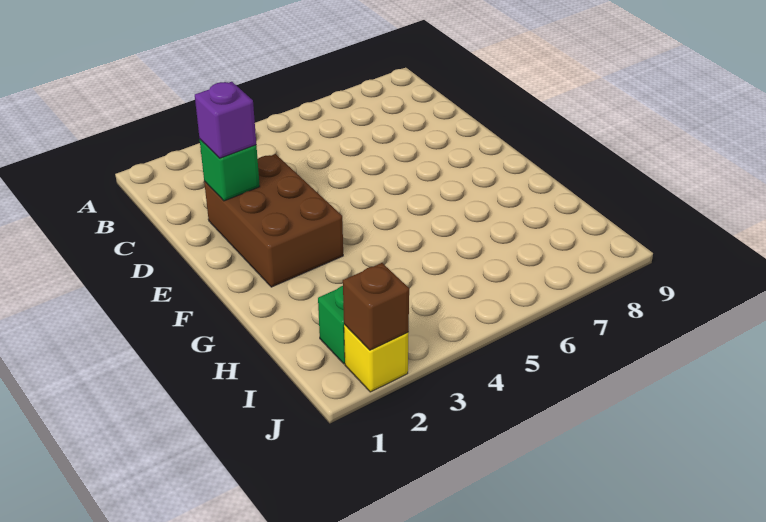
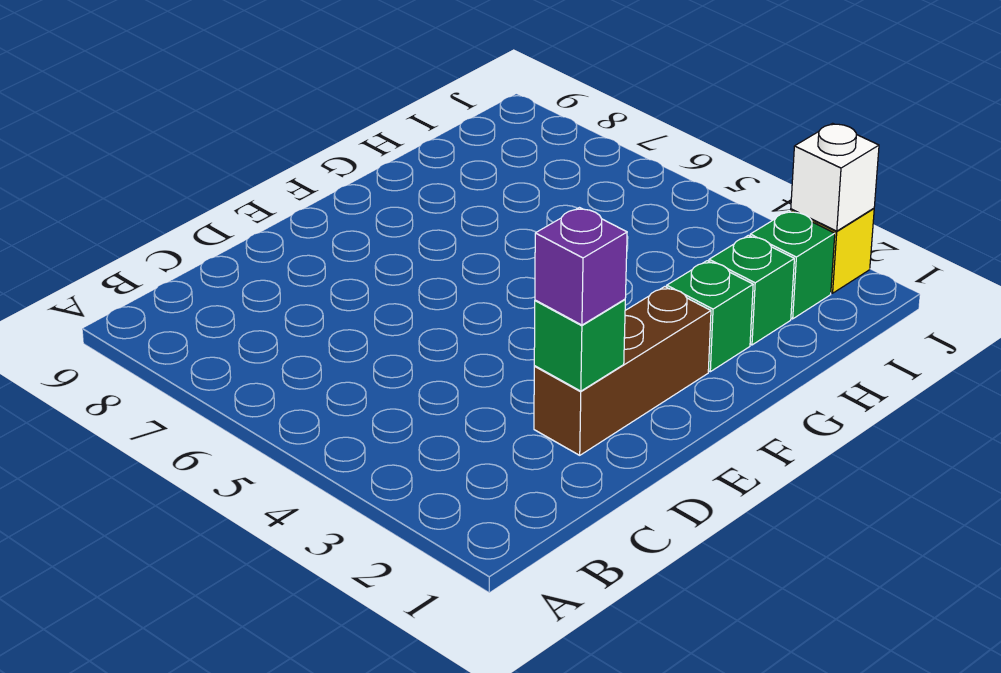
brown brick D2:F3 level 1 -> brown brick D2:F2 level 1
none -> green brick G2 level 1
none -> green brick H2 level 1
brown brick J2 level 2 -> white brick J2 level 2

